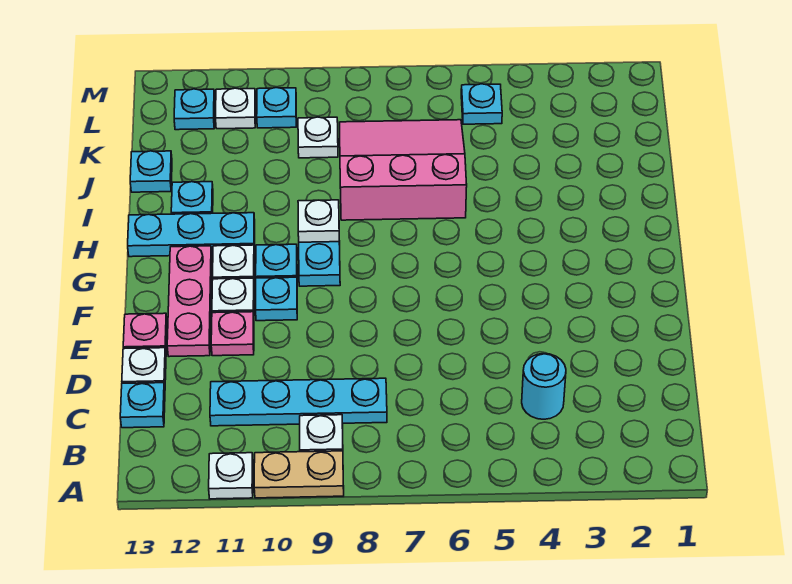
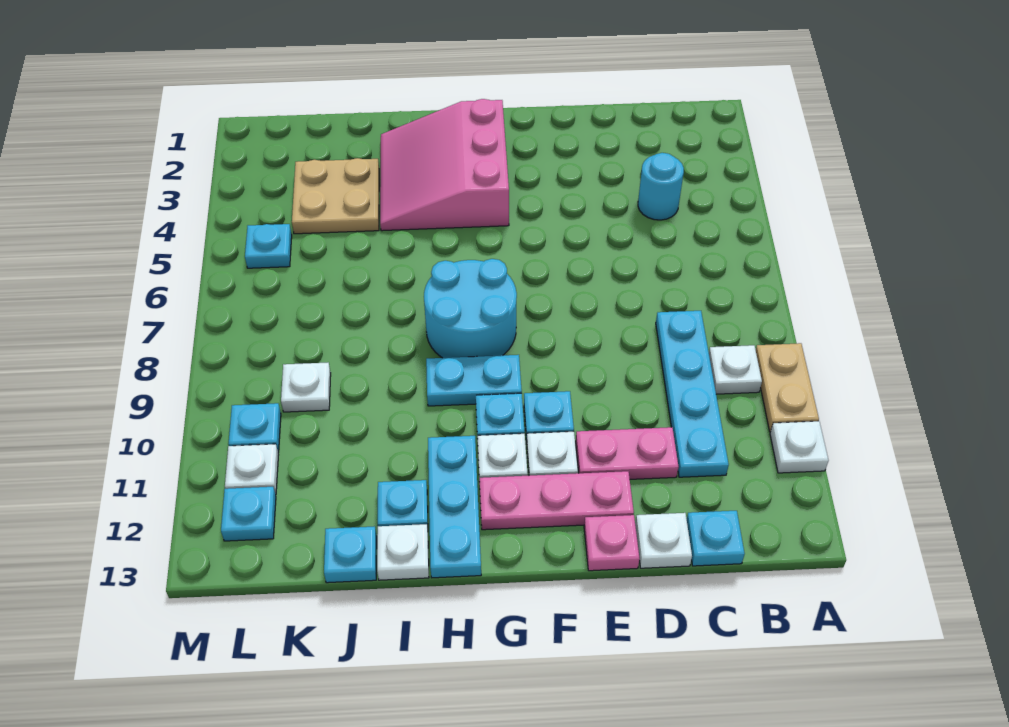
pink plate E11 level 1 -> pink plate D11:E11 level 1
none -> cyan round brick G7:H8 level 1
white plate H9 level 2 -> white plate I13 level 1
pink slope I6:K8 level 1 top I -> pink slope G2:I4 level 1 top G
none -> tan plate J3:K4 level 1

